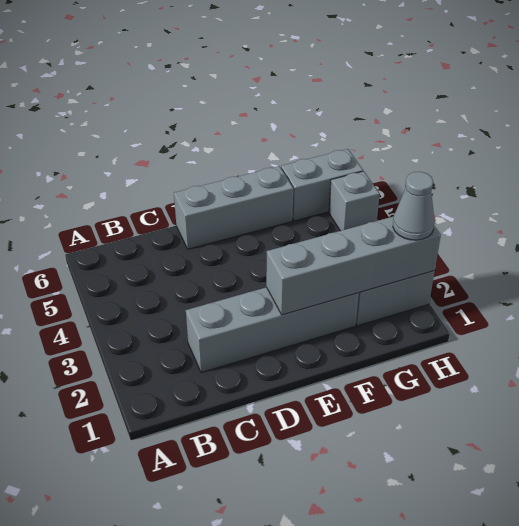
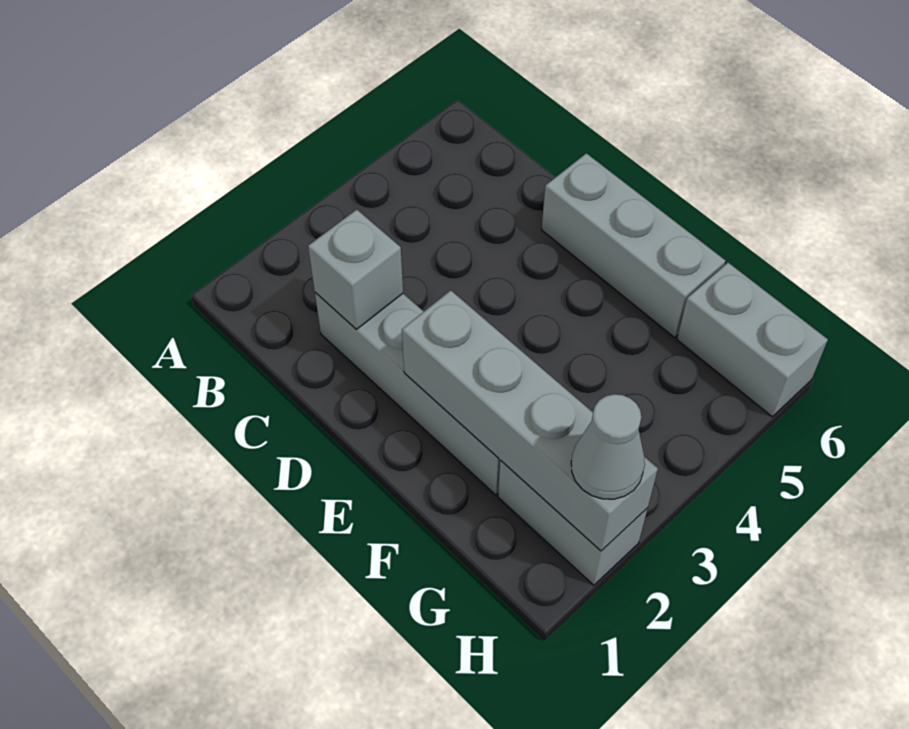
grey brick H5 level 1 -> grey brick C2 level 2

